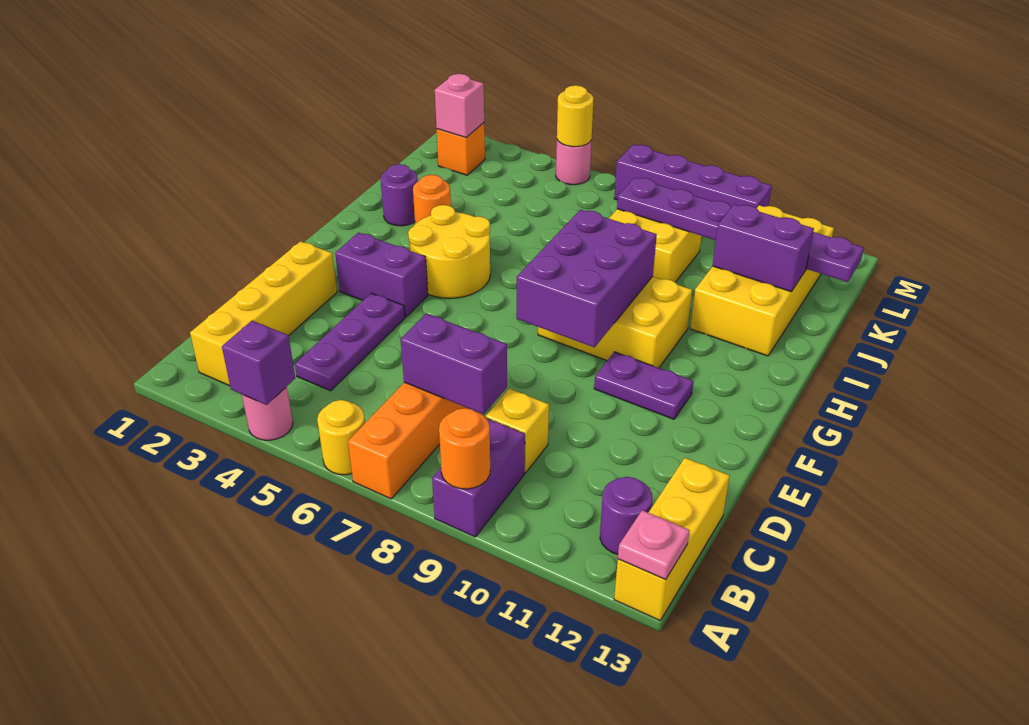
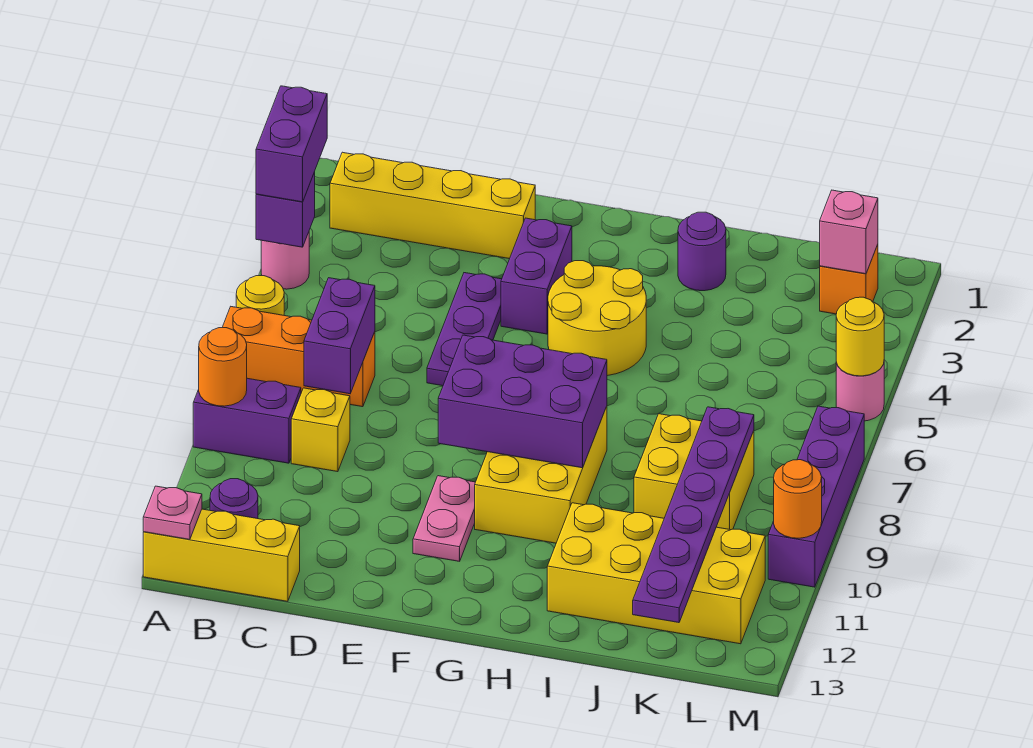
purple plate C4:E4 level 1 -> purple plate E4:E6 level 1
purple plate F10:F11 level 1 -> pink plate F10:F11 level 1
orange round brick I3 level 1 -> orange round brick M10 level 2
purple brick J11:J12 level 2 -> purple brick A3:A4 level 3

